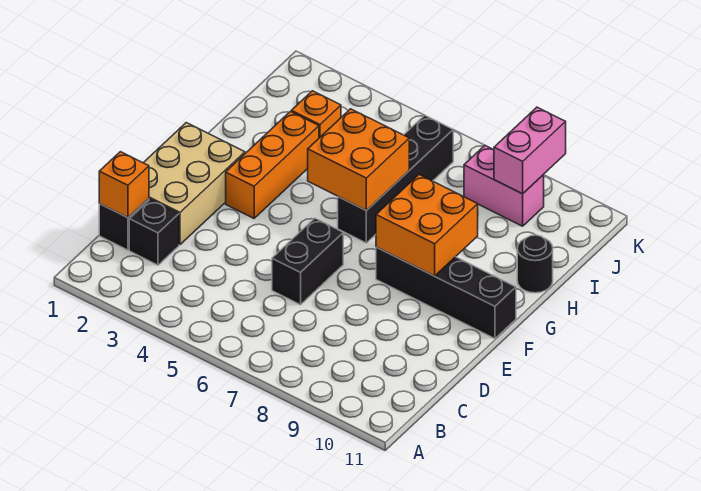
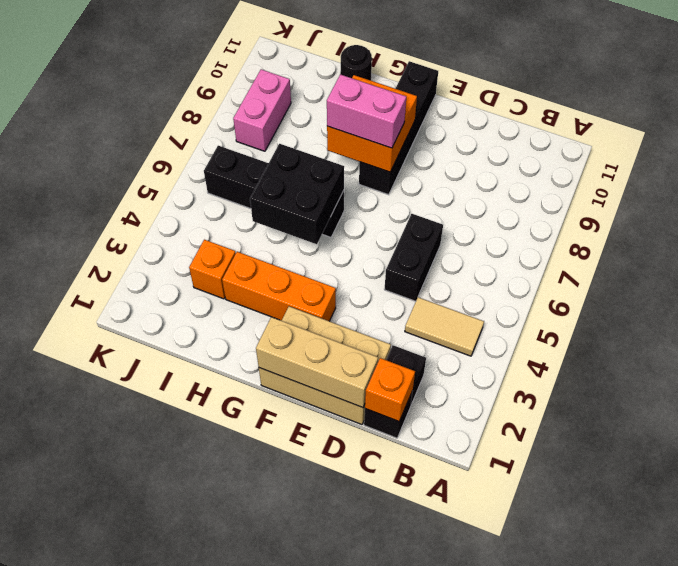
none -> tan tile B4:C4 level 1
none -> tan brick D1:F1 level 2
black brick D6:E6 level 1 -> black brick D5:D6 level 1
orange brick G5:H6 level 2 -> black brick G5:H6 level 2
pink brick J9:K9 level 2 -> pink brick F8:G8 level 3

